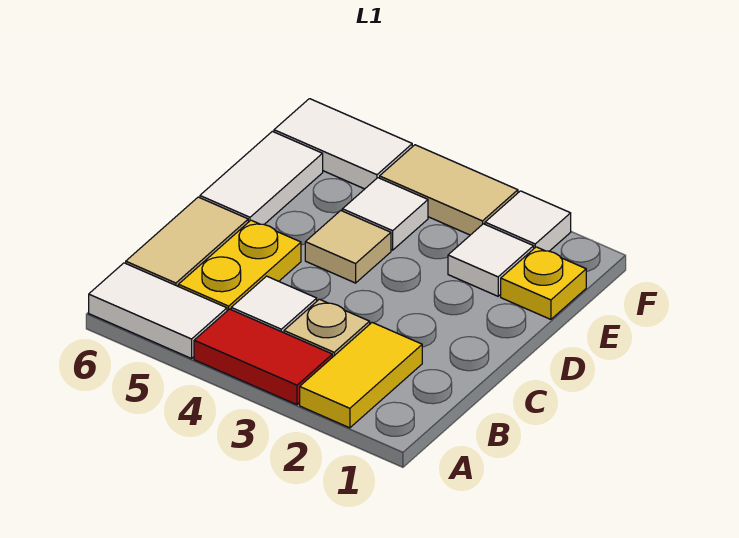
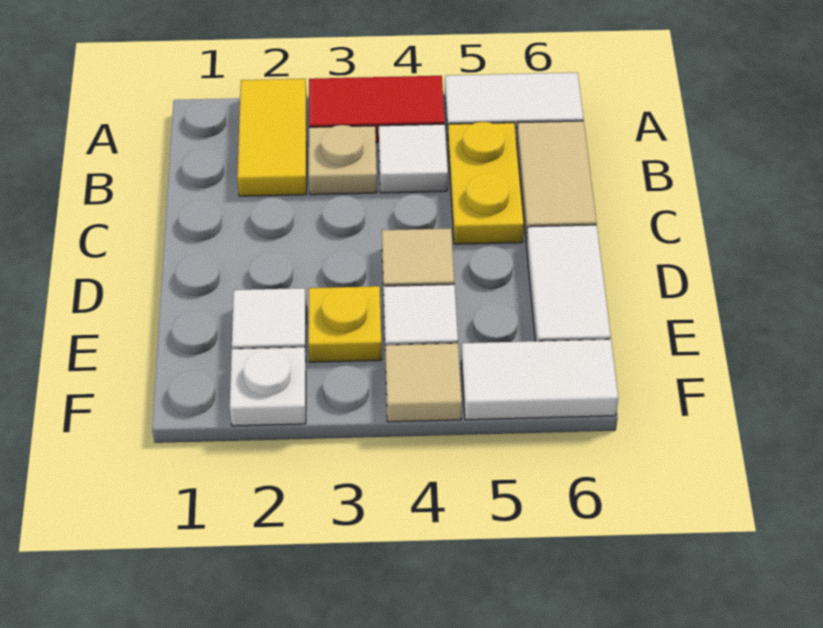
yellow plate E1 level 1 -> yellow plate E3 level 1
white tile F2 level 1 -> white plate F2 level 1
tan tile F3:F4 level 1 -> tan tile F4 level 1

